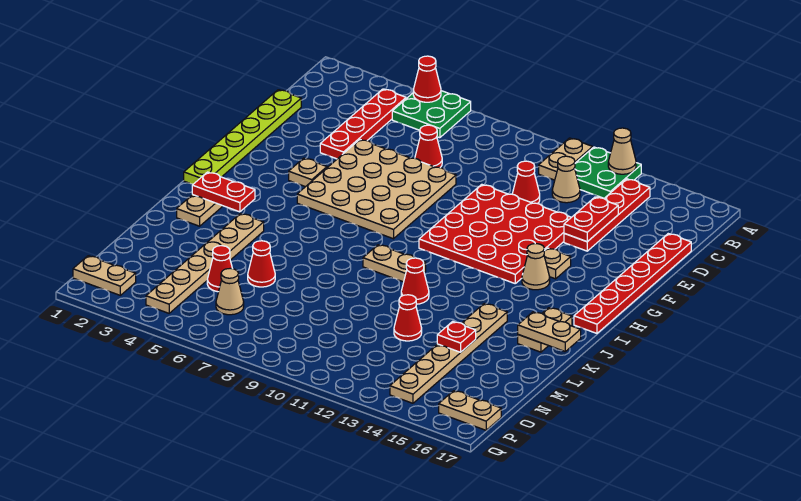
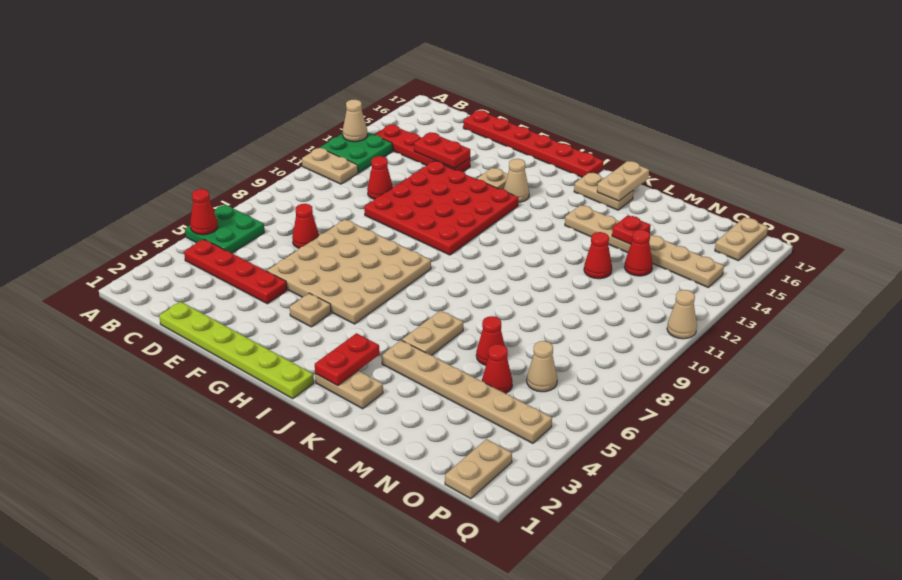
tan cone C12 level 1 -> tan cone Q11 level 1
tan plate J9:J10 level 1 -> tan plate K5:K6 level 1
red cone K11 level 1 -> red cone N13 level 1

